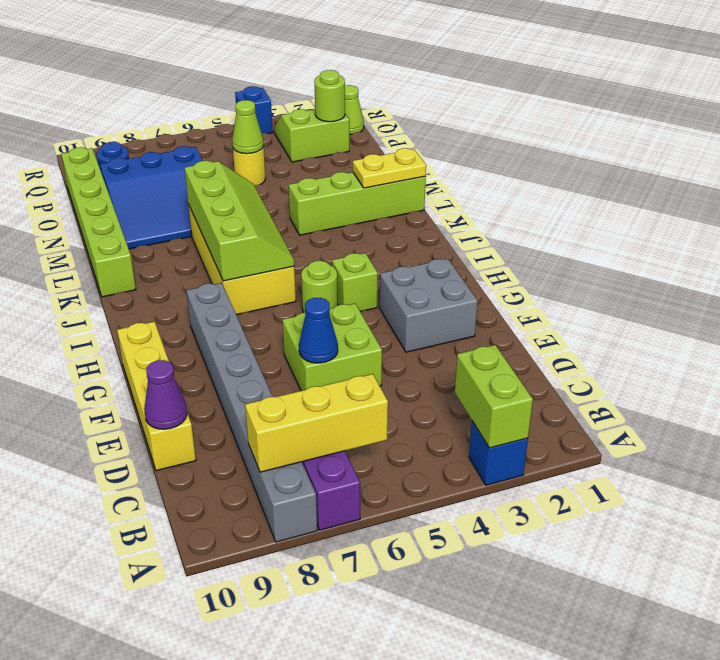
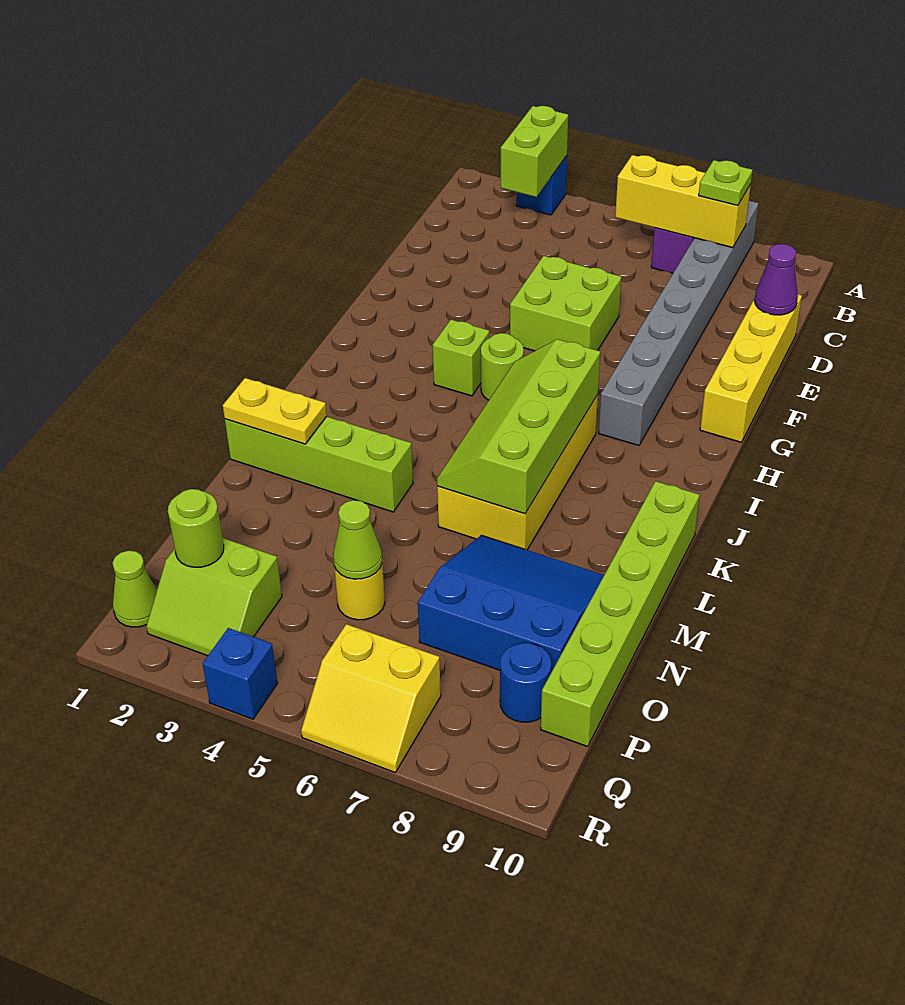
none -> lime plate B8 level 3
blue cone E6 level 2 -> none
grey brick F2:G3 level 1 -> none
none -> yellow slope Q6:R7 level 1 top Q

